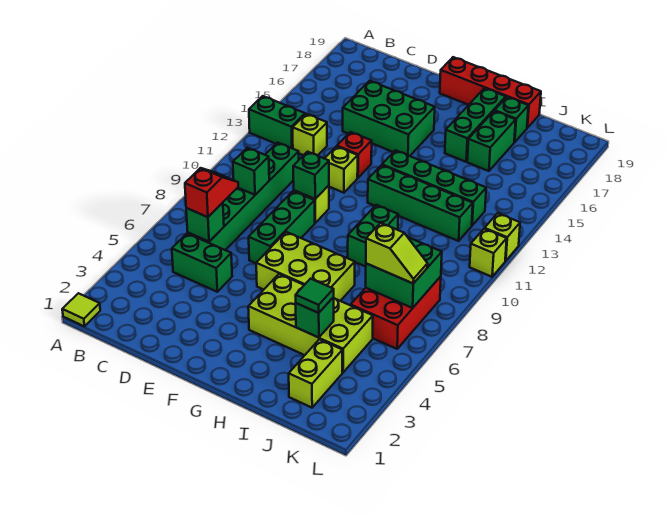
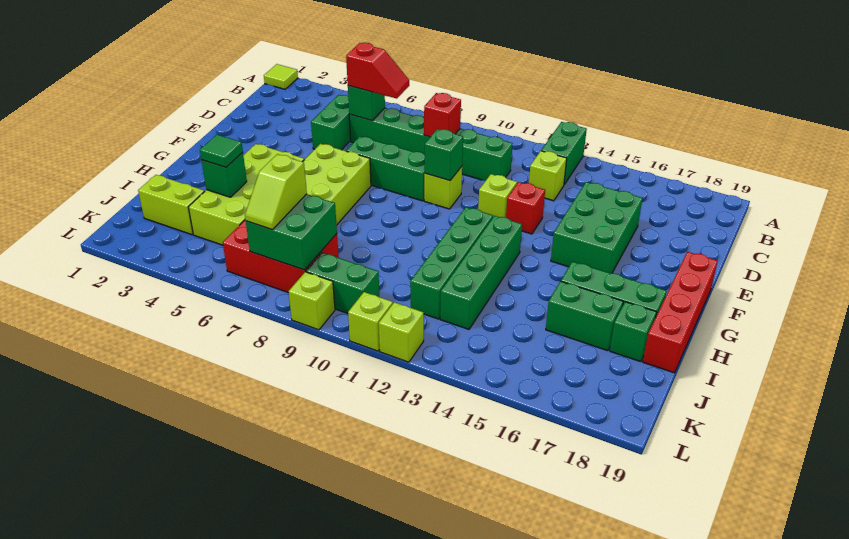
green brick C9 level 2 -> red brick C9 level 2
green brick H9:H10 level 1 -> green brick K9:K10 level 1
none -> lime brick L9 level 1

